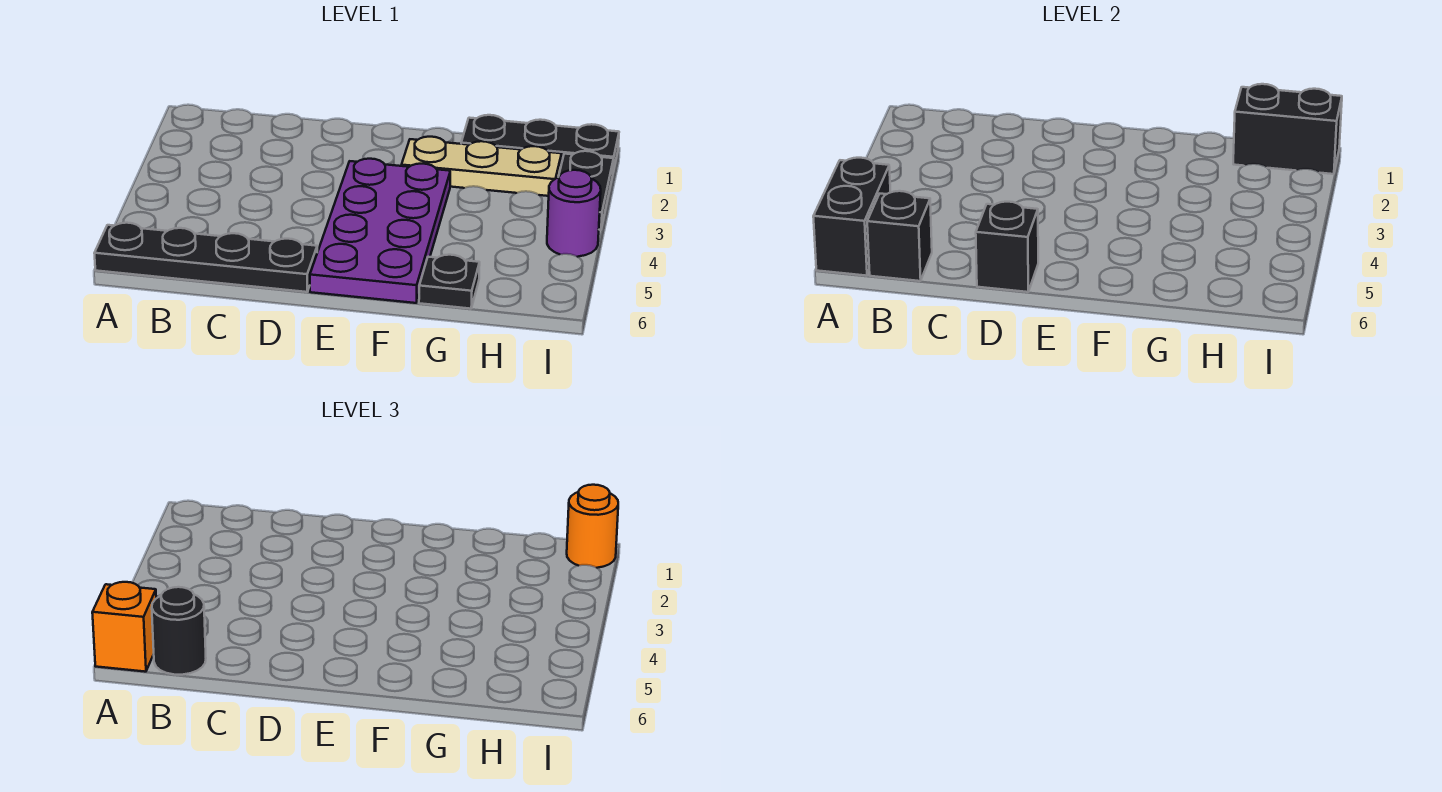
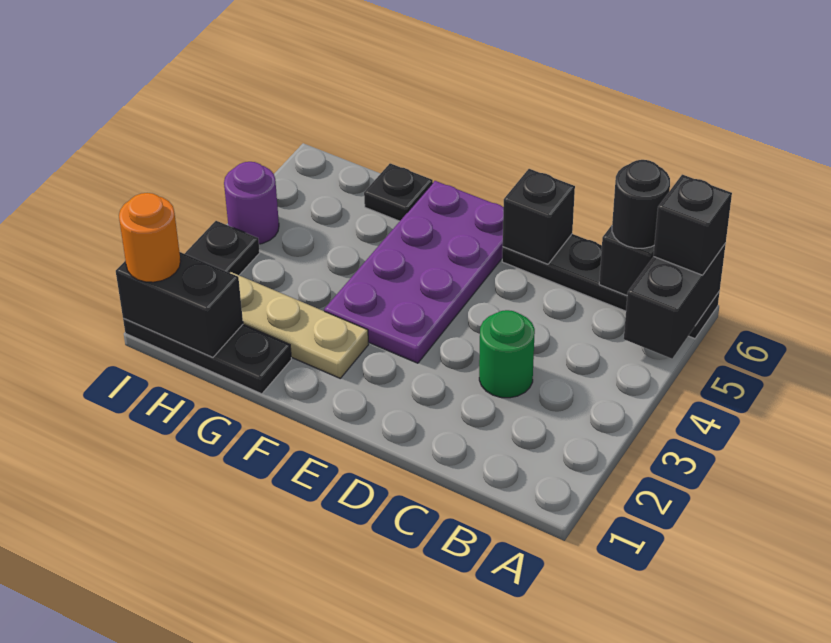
orange brick A6 level 3 -> black brick A6 level 3
none -> green round brick C3 level 1

